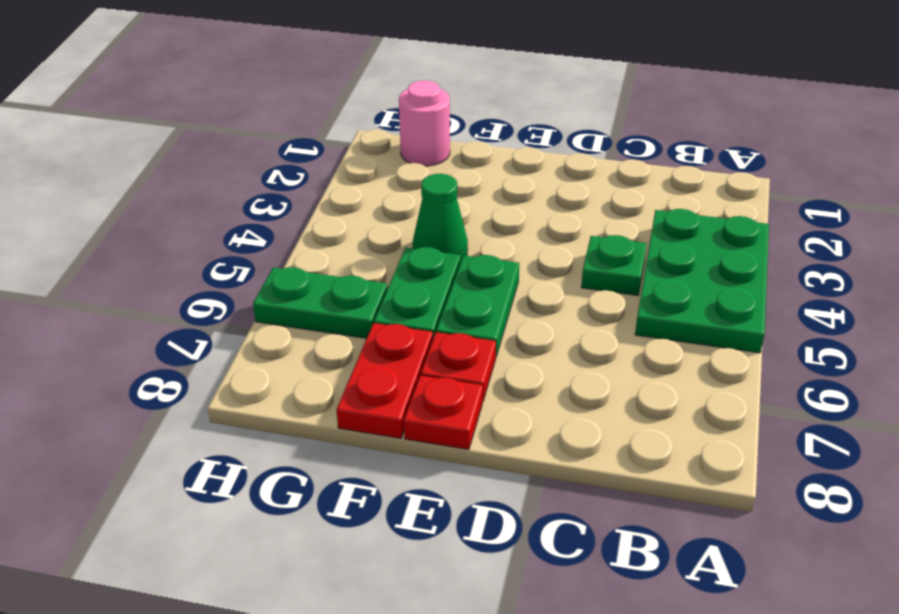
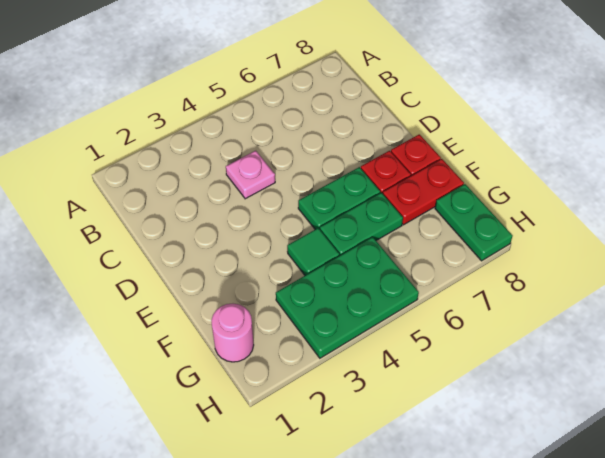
green plate A3:B5 level 1 -> green plate G3:H5 level 1
green plate C4 level 1 -> pink plate C4 level 1
green cone F4 level 1 -> green tile F4 level 1
green plate G6:H6 level 1 -> green plate G8:H8 level 1

